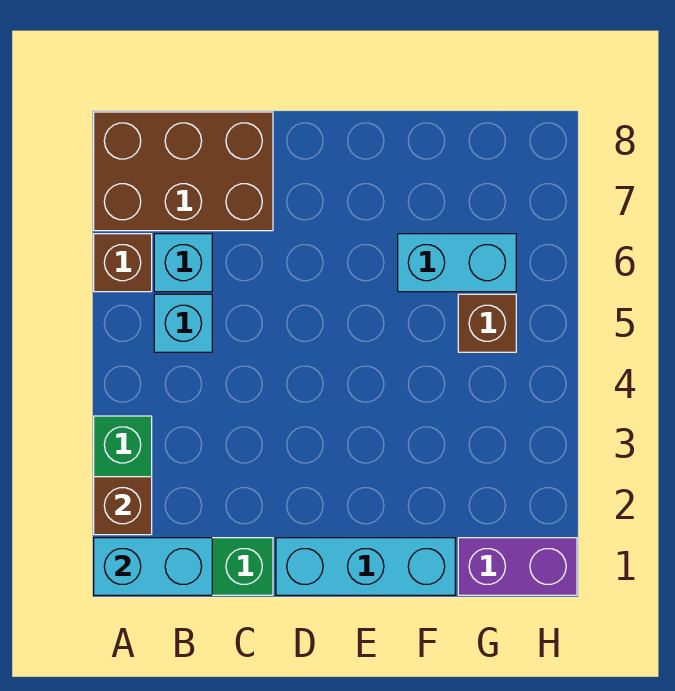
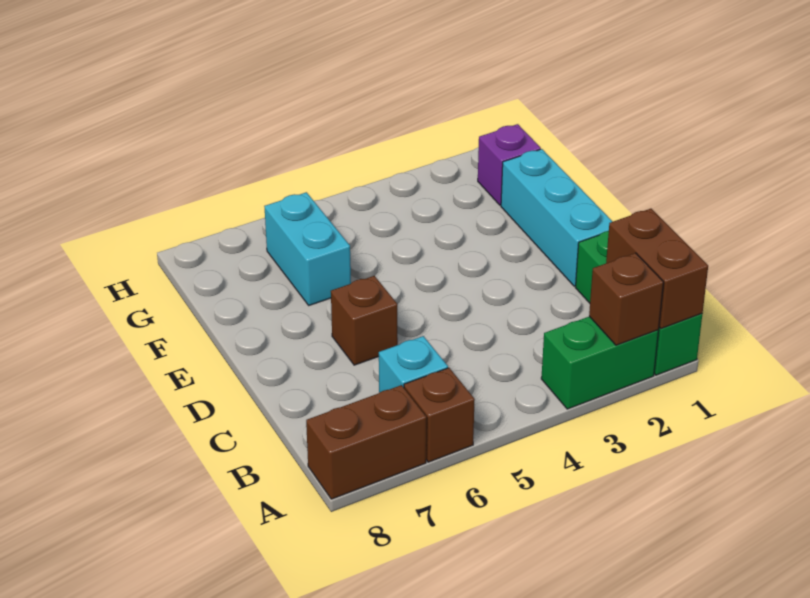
cyan brick A1:B1 level 2 -> brown brick A1:B1 level 2
brown brick A7:C8 level 1 -> brown brick A7:A8 level 1
cyan brick B5 level 1 -> none
purple brick G1:H1 level 1 -> purple brick G1 level 1
brown brick G5 level 1 -> brown brick D6 level 1

